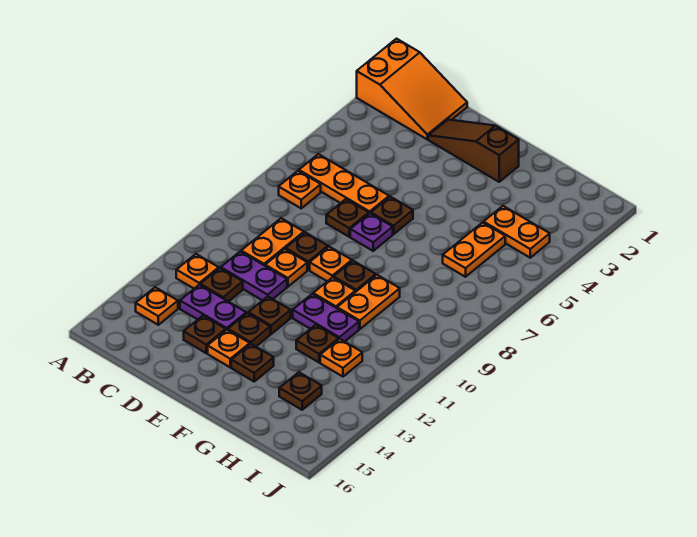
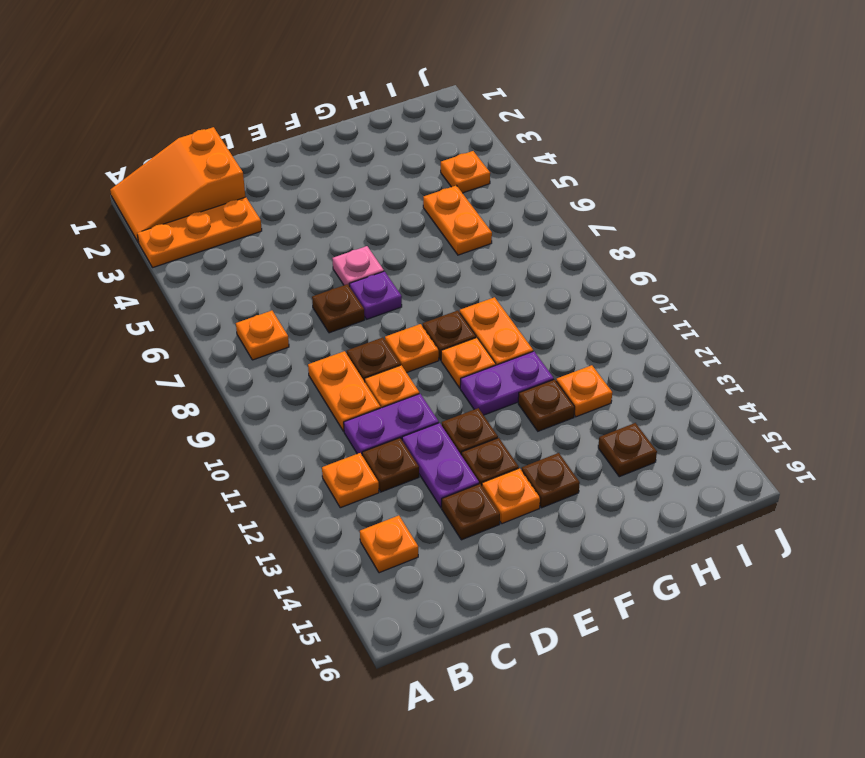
orange slope A1:C2 level 1 top A -> orange slope A1:C2 level 1 top C
orange plate B6:D6 level 1 -> orange plate A3:C3 level 1
purple plate C13:D13 level 1 -> purple plate D12:D13 level 1
brown slope D2:F2 level 1 top F -> none
brown plate E6 level 1 -> pink plate E6 level 1
orange plate H4:I4 level 1 -> orange plate I4 level 1

